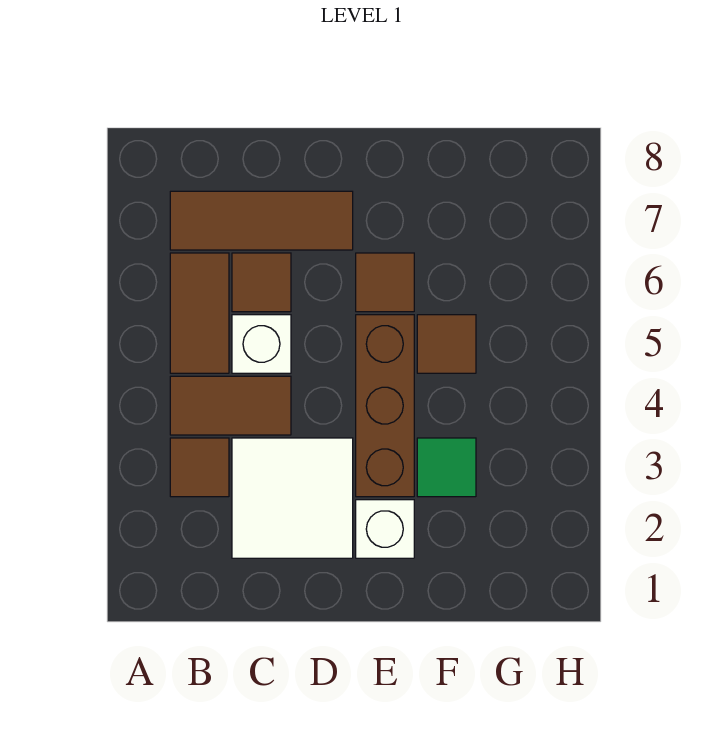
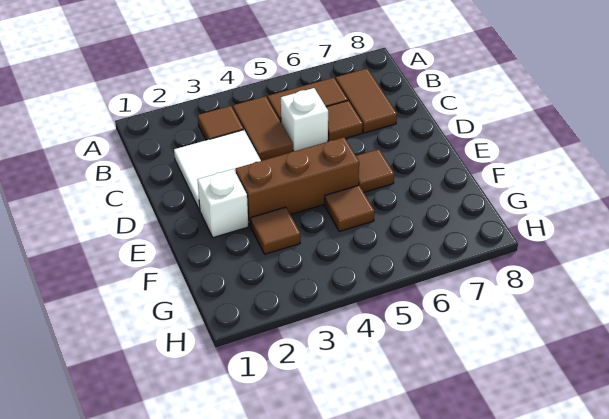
brown tile B7:D7 level 1 -> brown tile B7:C7 level 1
green tile F3 level 1 -> brown tile F3 level 1

